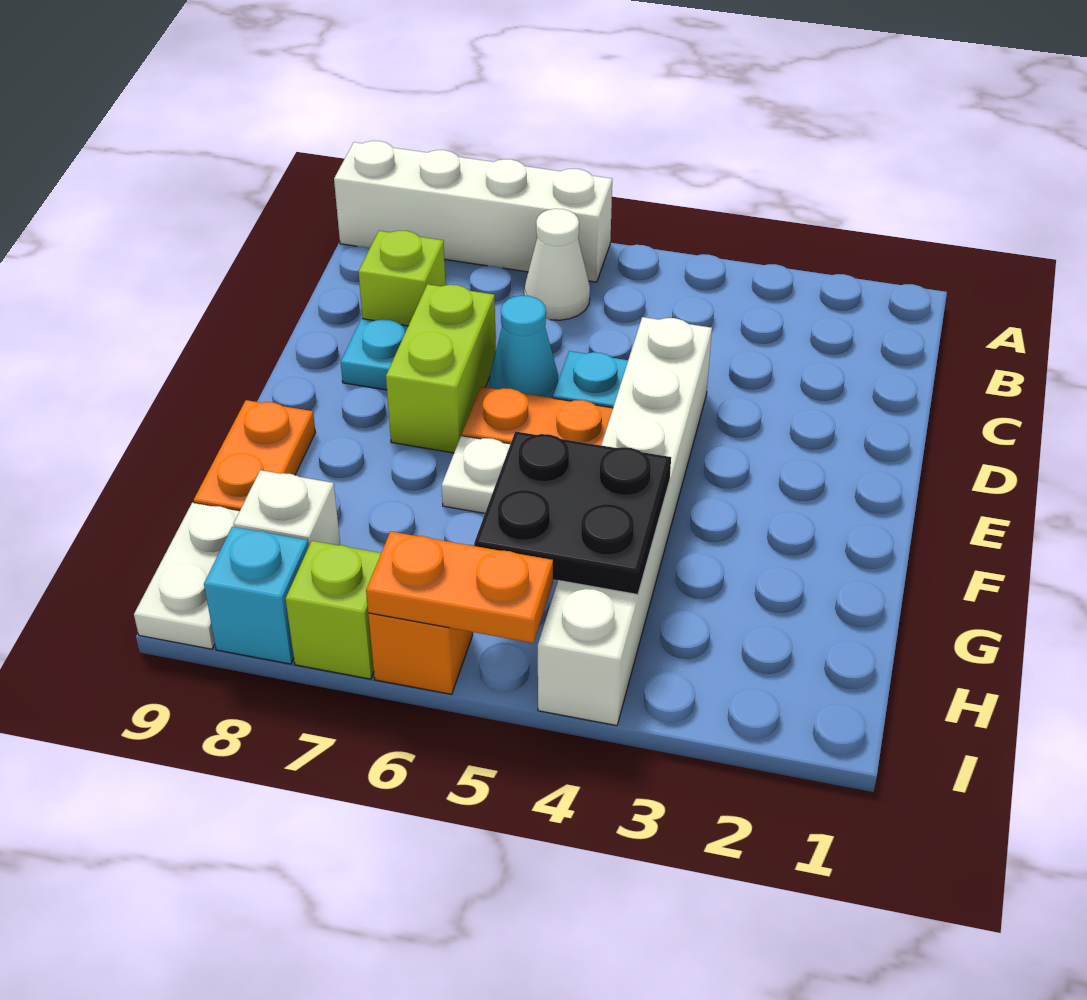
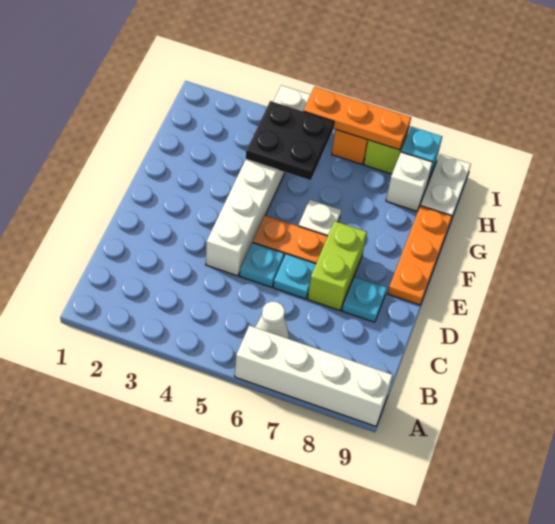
lime brick C8 level 1 -> none
cyan cone D6 level 1 -> cyan plate D6 level 1
orange plate F9:G9 level 1 -> orange plate E9:G9 level 1
orange plate I5:I6 level 2 -> orange plate I5:I7 level 2

